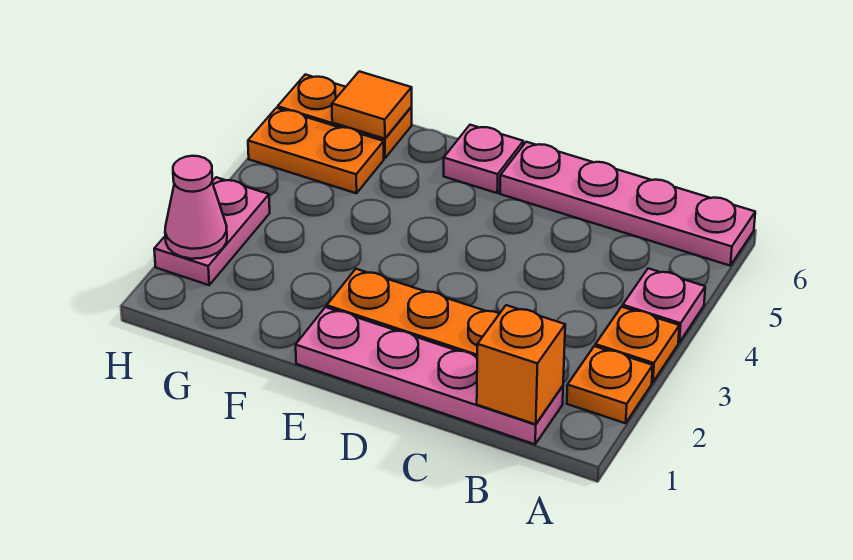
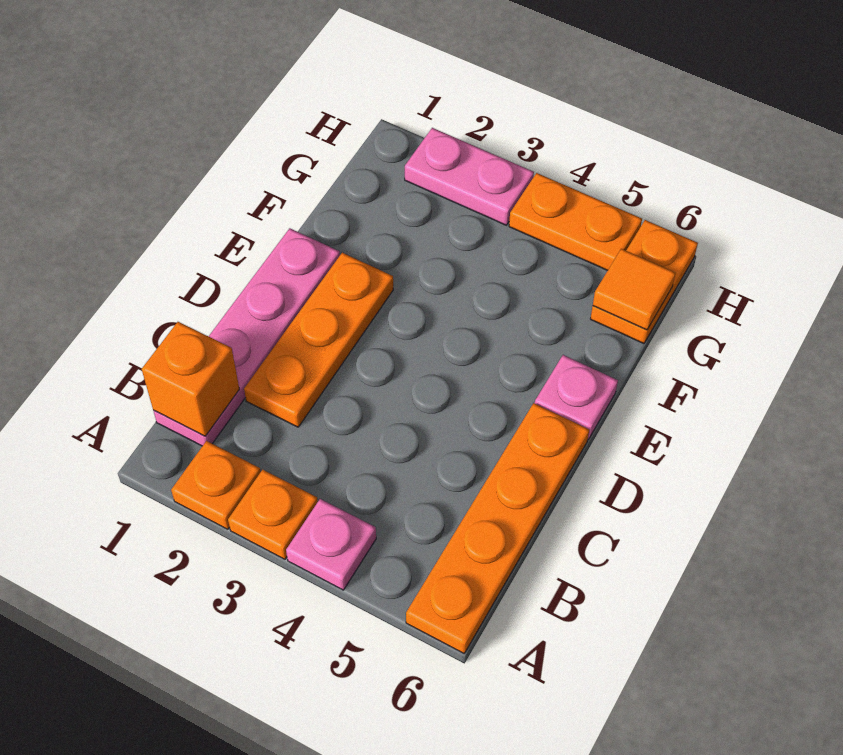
pink plate A6:D6 level 1 -> orange plate A6:D6 level 1
orange plate G5:H5 level 1 -> orange plate H4:H5 level 1
pink cone H2 level 2 -> none

